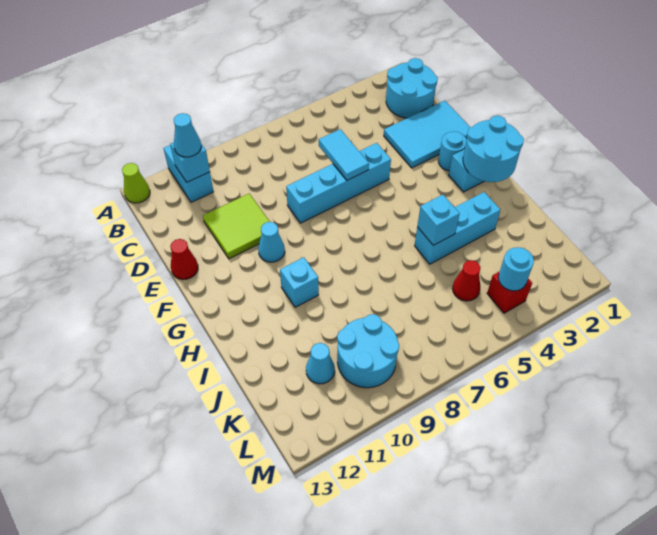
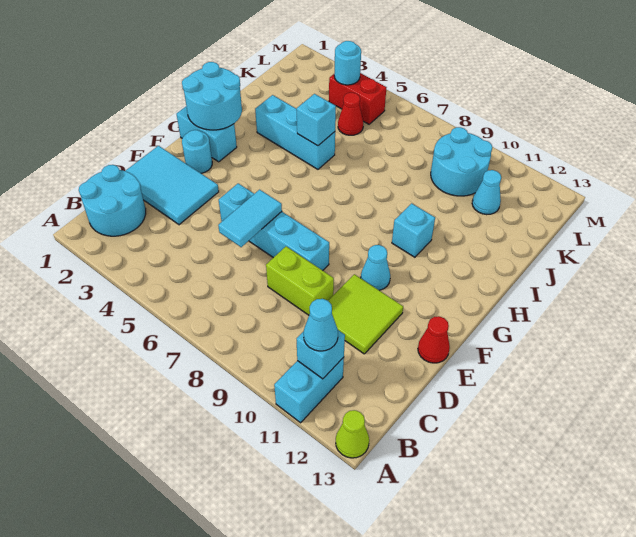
none -> lime brick D8:D9 level 1
red brick L4 level 1 -> red brick L4:L5 level 1

